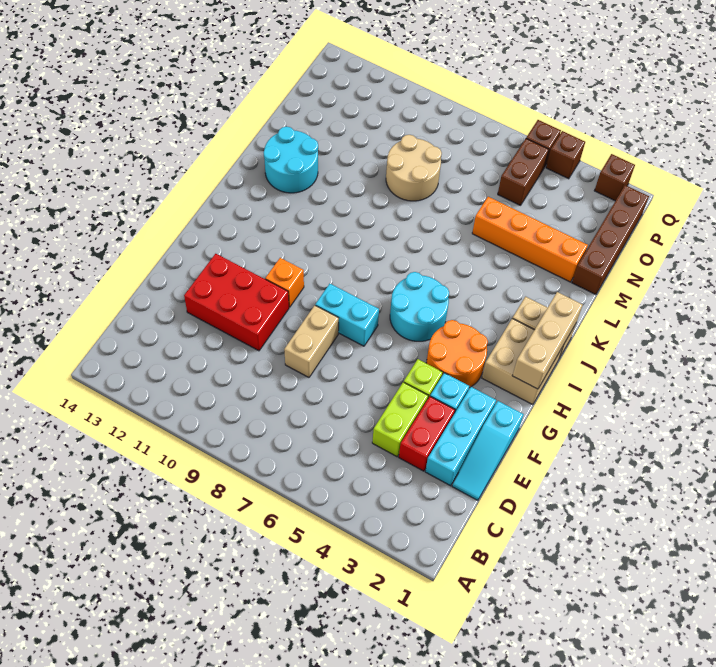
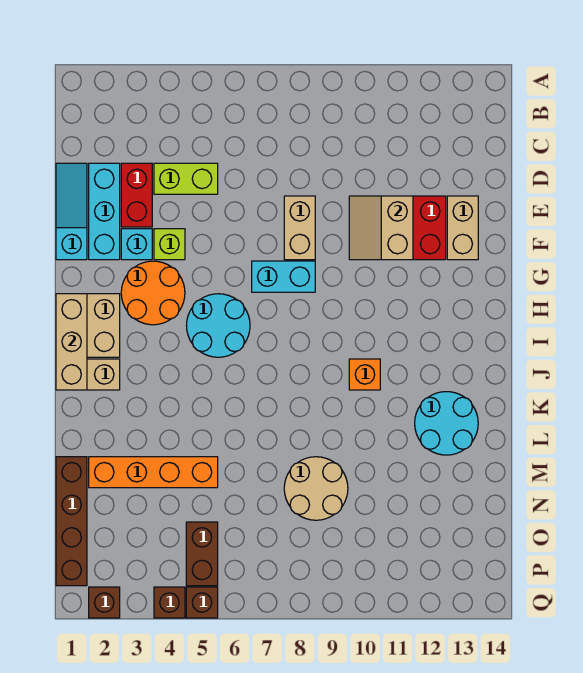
lime brick D4:E4 level 1 -> lime brick D4:D5 level 1
none -> tan slope E10:F11 level 2 top 11
none -> tan brick E13:F13 level 1
orange brick G10 level 1 -> orange brick J10 level 1

